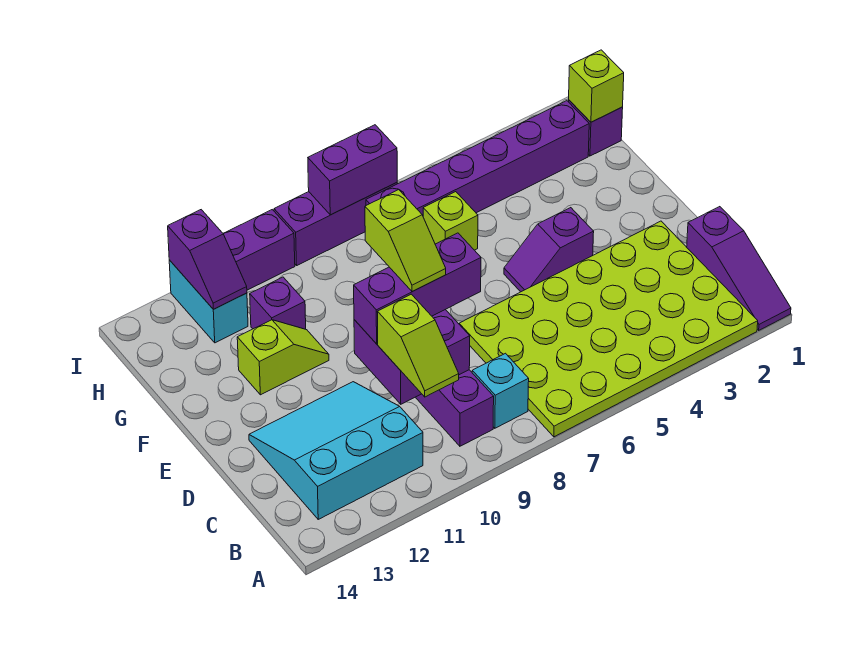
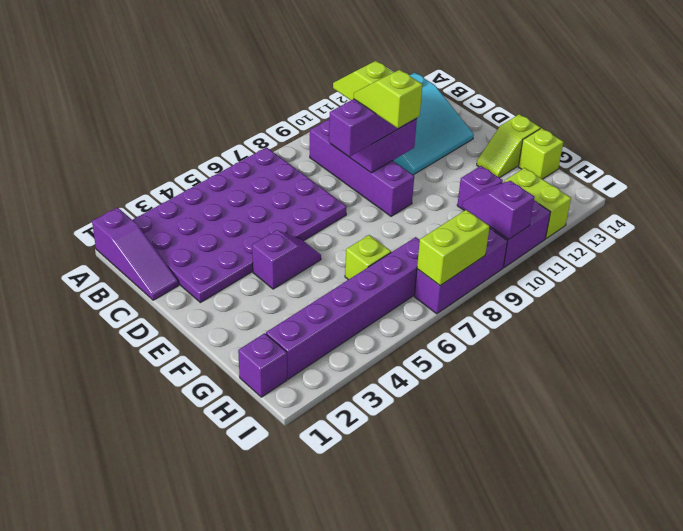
purple slope A1:C1 level 1 top C -> purple slope A1:C1 level 1 top A
lime plate A2:D7 level 1 -> purple plate A2:D7 level 1
cyan brick B8 level 1 -> none
lime slope F11:F12 level 1 top 12 -> lime slope F13:F14 level 1 top 14
lime brick H1 level 2 -> lime brick G14 level 1
cyan brick H12:I12 level 1 -> lime brick H12:I12 level 1
purple slope H12:I12 level 2 top I -> purple slope H10:I10 level 2 top I
purple brick I7:I8 level 2 -> lime brick I7:I8 level 2

